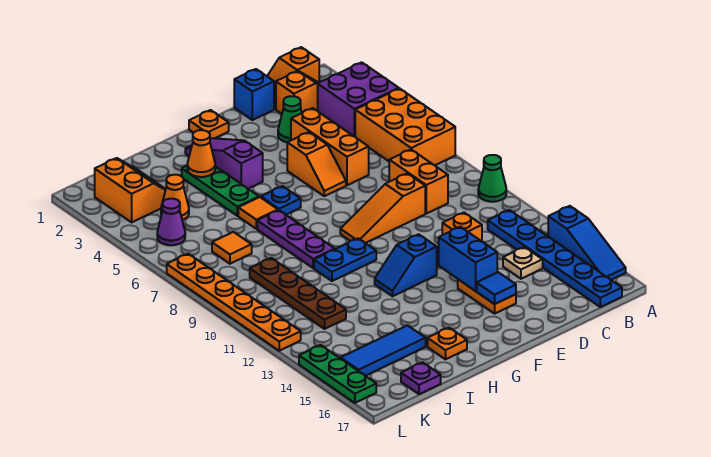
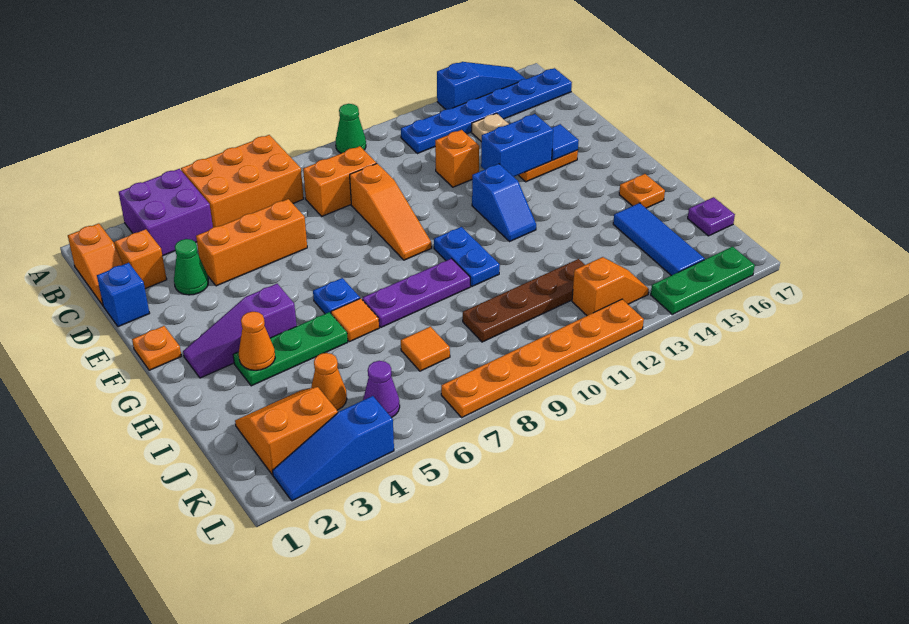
orange slope E5:E6 level 1 top 5 -> orange slope K12:K13 level 1 top 12
none -> blue slope L2:L4 level 1 top 4

